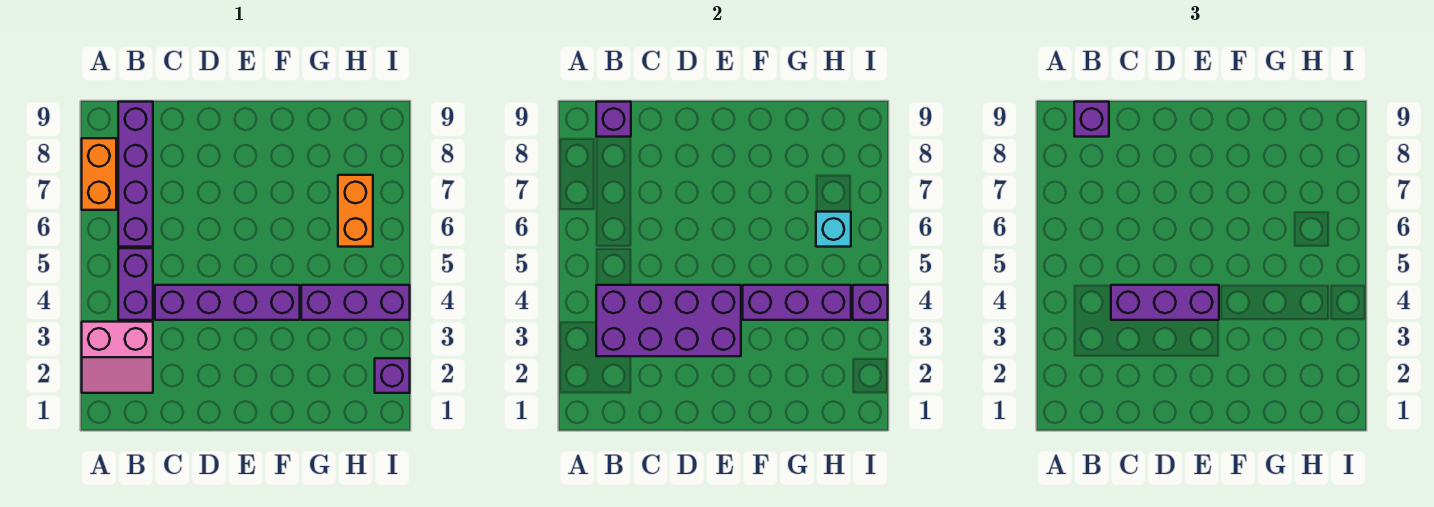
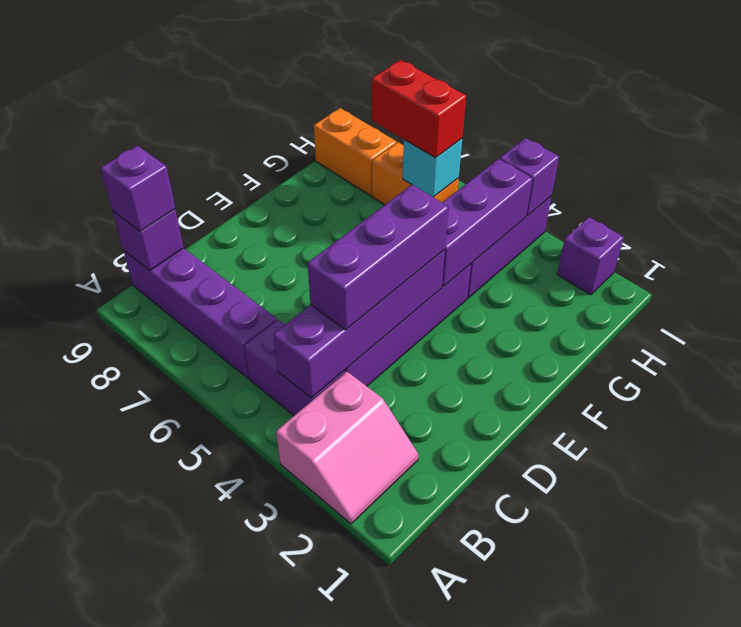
orange brick A7:A8 level 1 -> orange brick H8:H9 level 1
purple brick B3:E4 level 2 -> purple brick B4:E4 level 2
none -> red brick H6:H7 level 3

